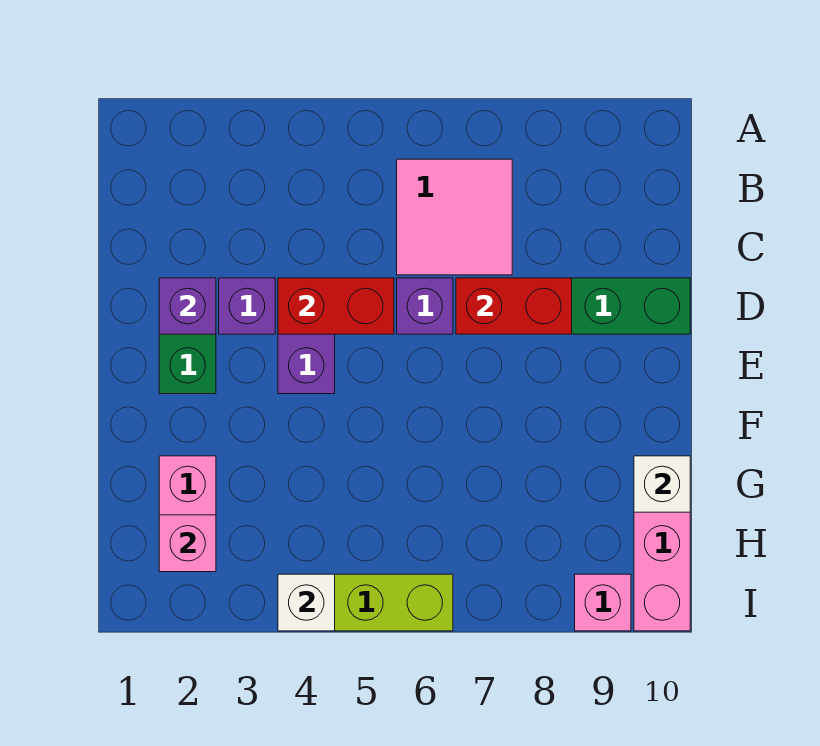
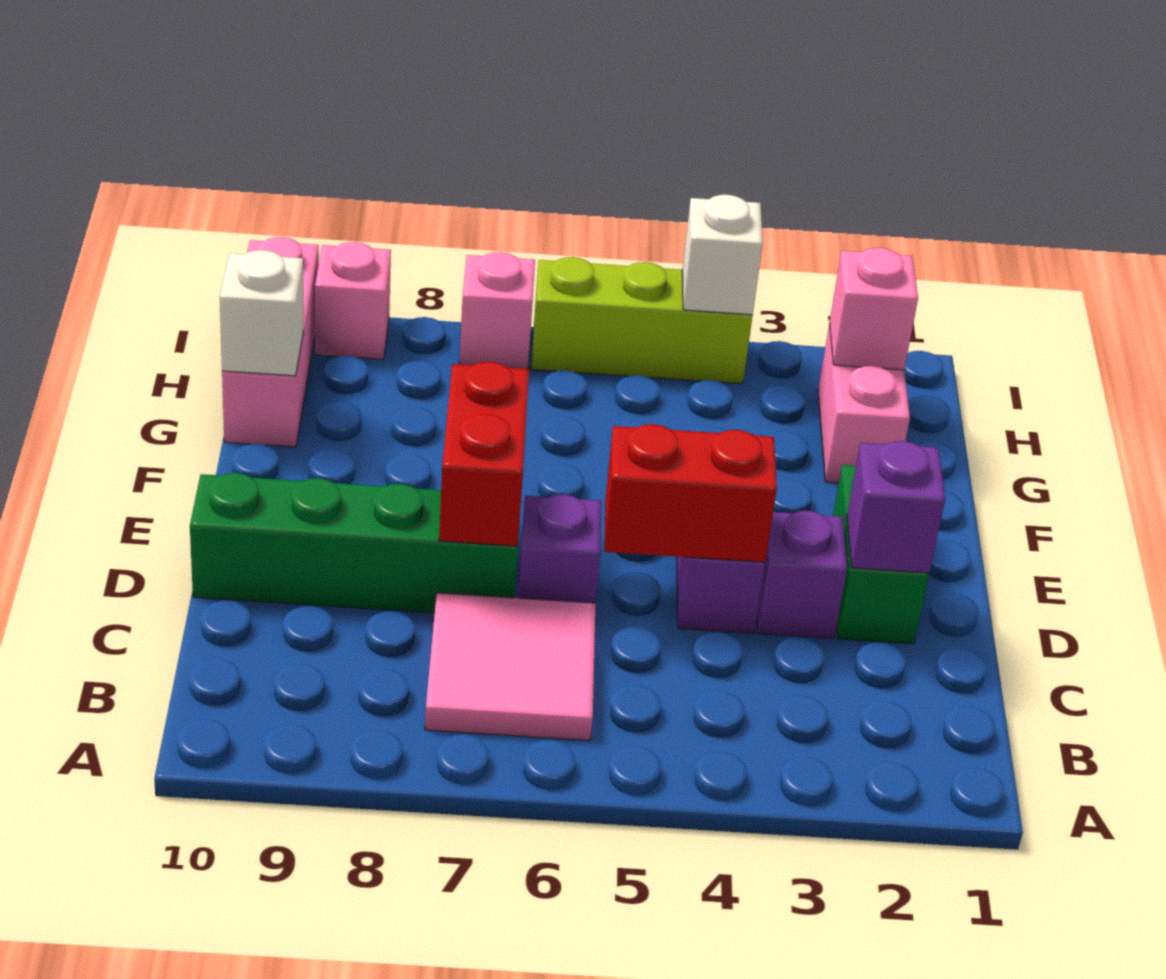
red brick D7:D8 level 2 -> red brick D7:E7 level 2
none -> pink brick I7 level 1

